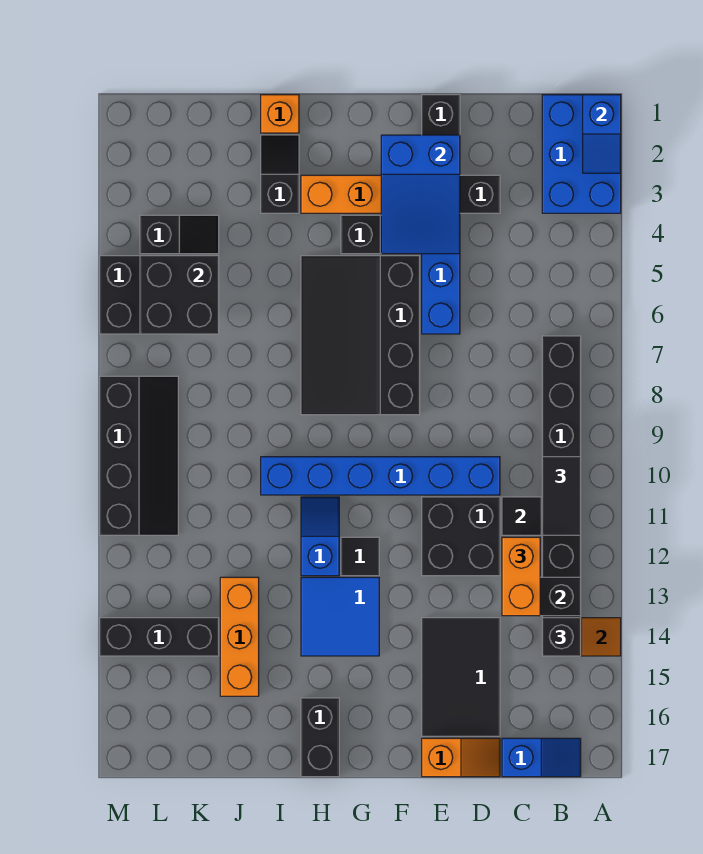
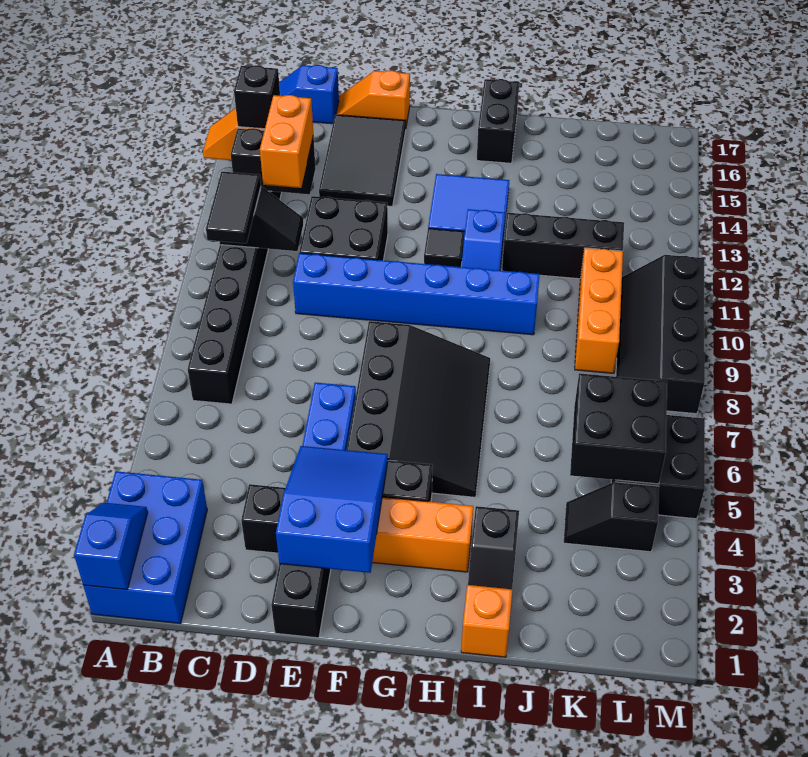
orange brick J13:J15 level 1 -> orange brick K9:K11 level 1
black brick K14:M14 level 1 -> black brick I12:K12 level 1

